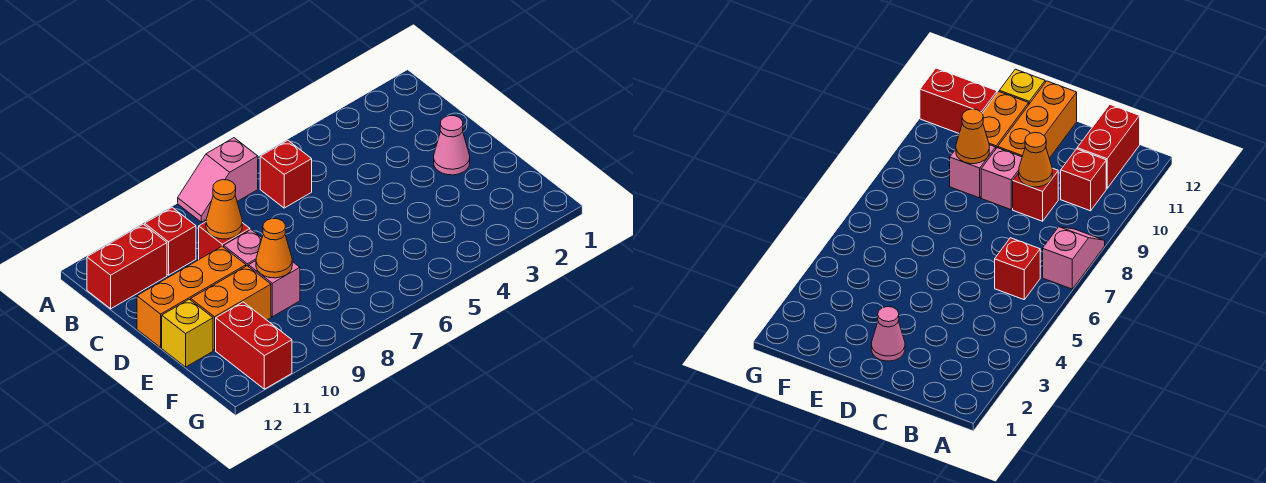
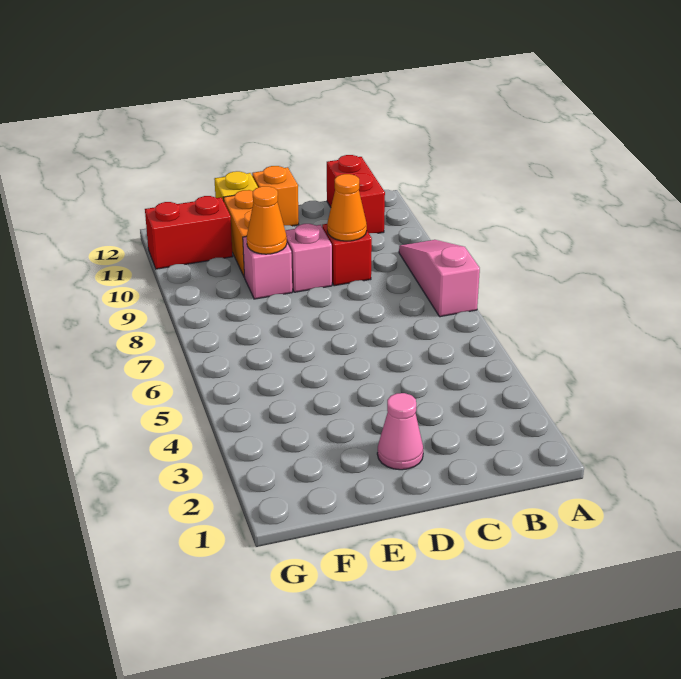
pink slope A7:A8 level 1 top 7 -> pink slope A7:A9 level 1 top 7
red brick B6 level 1 -> none
red brick B10 level 1 -> none
orange brick D10:D12 level 1 -> orange brick D12 level 1

